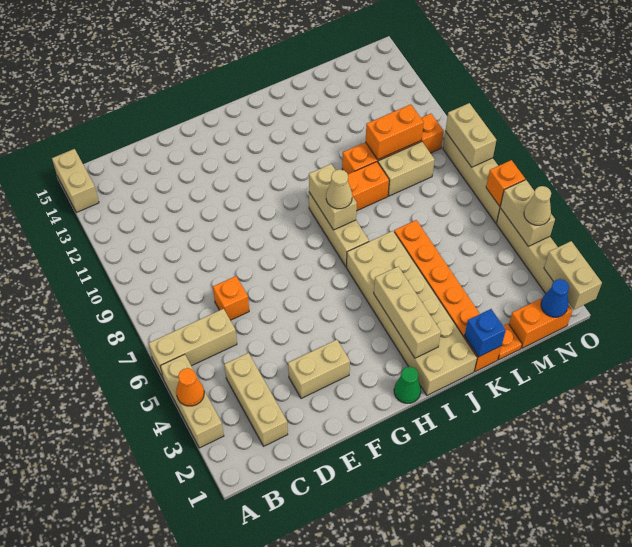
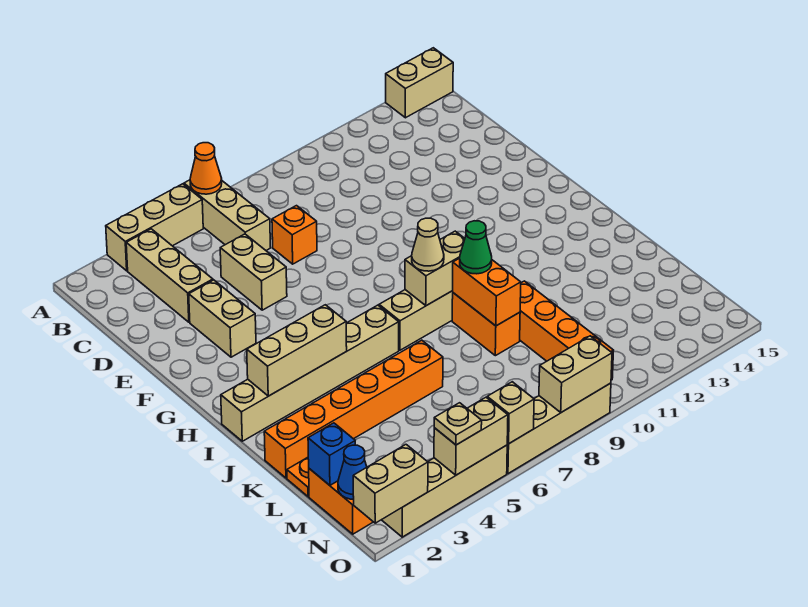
orange cone A4 level 2 -> orange cone A6 level 2
tan brick C2:C4 level 1 -> tan brick B3:D3 level 1
green cone H1 level 1 -> green cone J9 level 3
tan brick I1:J6 level 1 -> tan brick I1:I6 level 1
blue brick K1 level 2 -> blue brick M1 level 2
tan brick L9:M9 level 1 -> tan brick D5:E5 level 1
orange brick L10:M10 level 2 -> orange brick J9:K9 level 2
tan cone O4 level 3 -> tan plate O4 level 3
orange brick O6 level 2 -> tan brick O6 level 2

